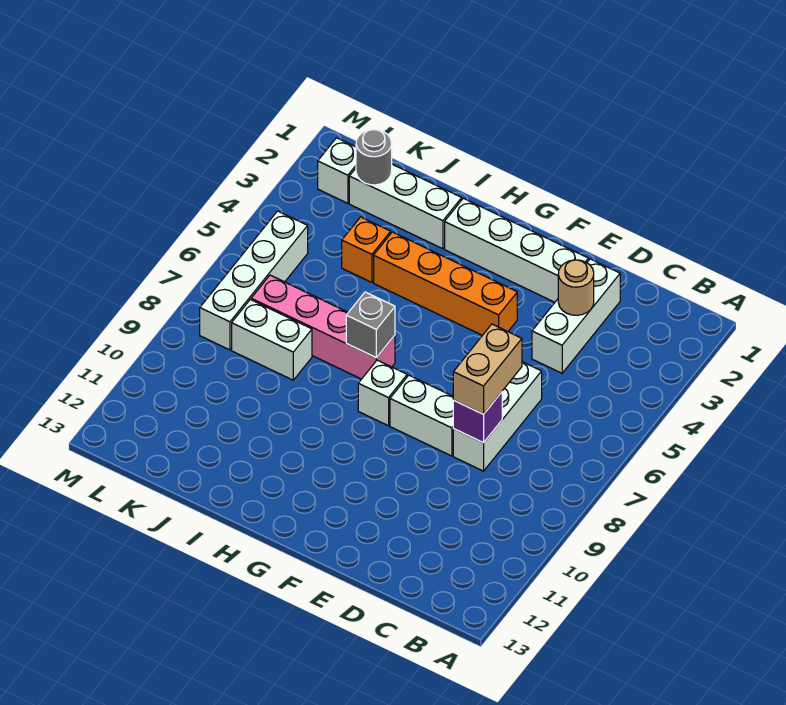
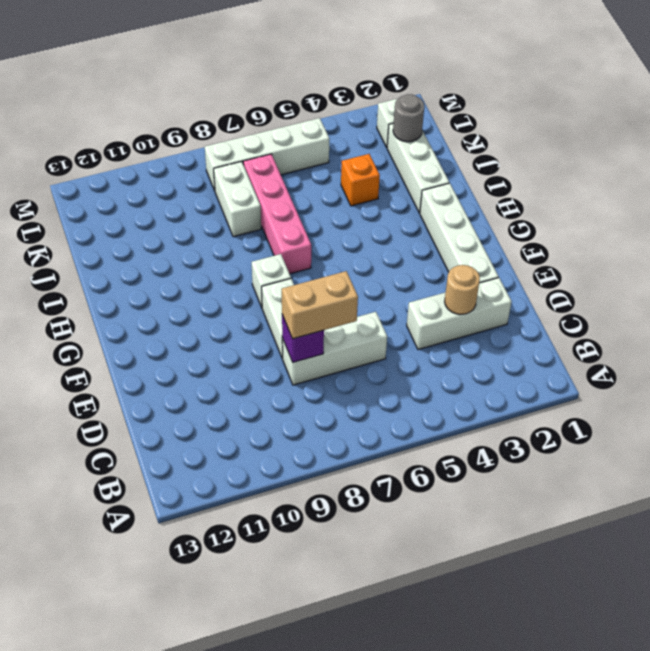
orange brick F4:I4 level 1 -> none
grey brick H7 level 2 -> none

